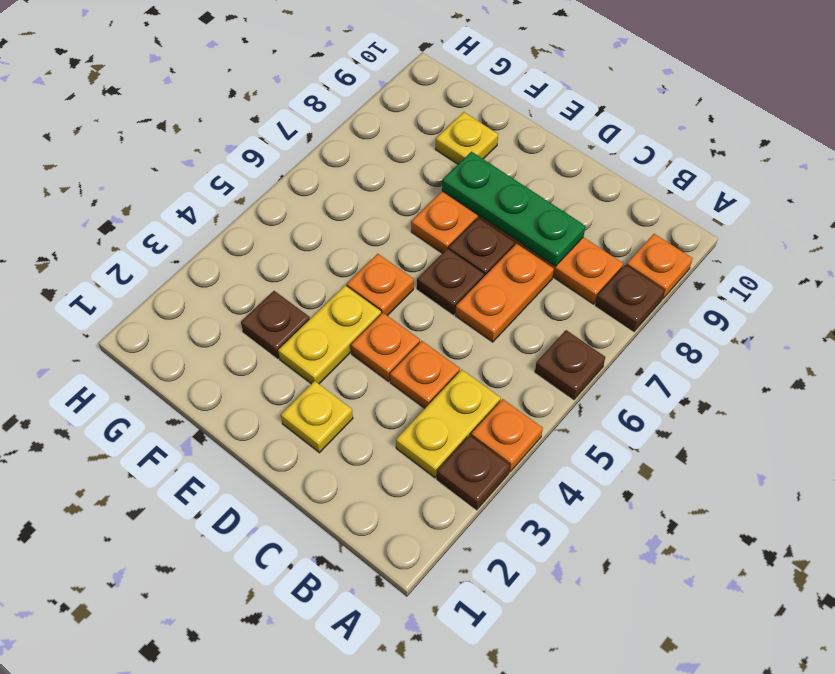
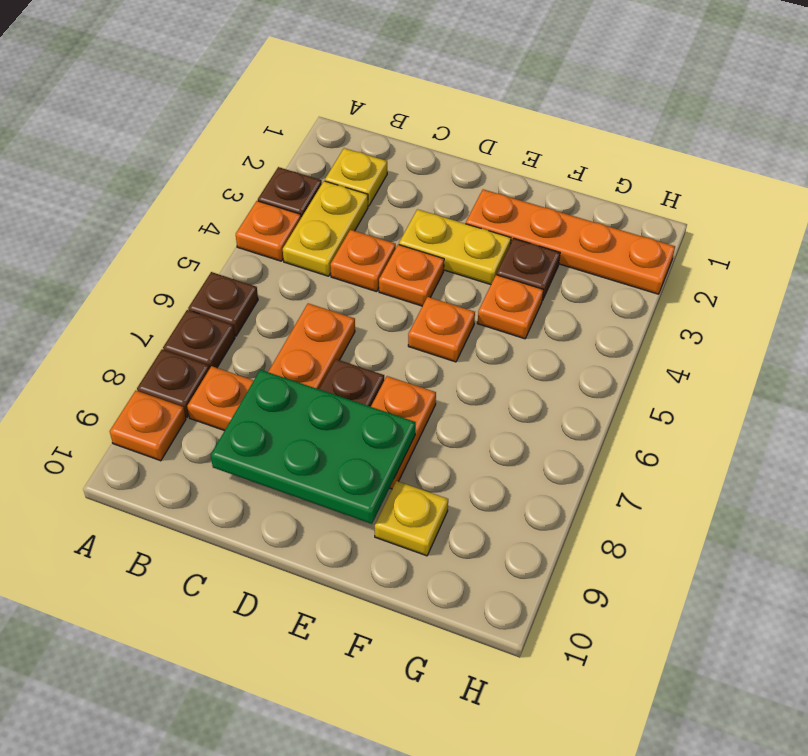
green plate C8:E8 level 2 -> green plate C8:E9 level 2
yellow plate D2 level 1 -> yellow plate B2 level 1
brown plate D6 level 1 -> brown plate A7 level 1
none -> orange plate E2:H2 level 1
yellow plate E3:E4 level 1 -> yellow plate D3:E3 level 1
none -> orange plate F4 level 1

